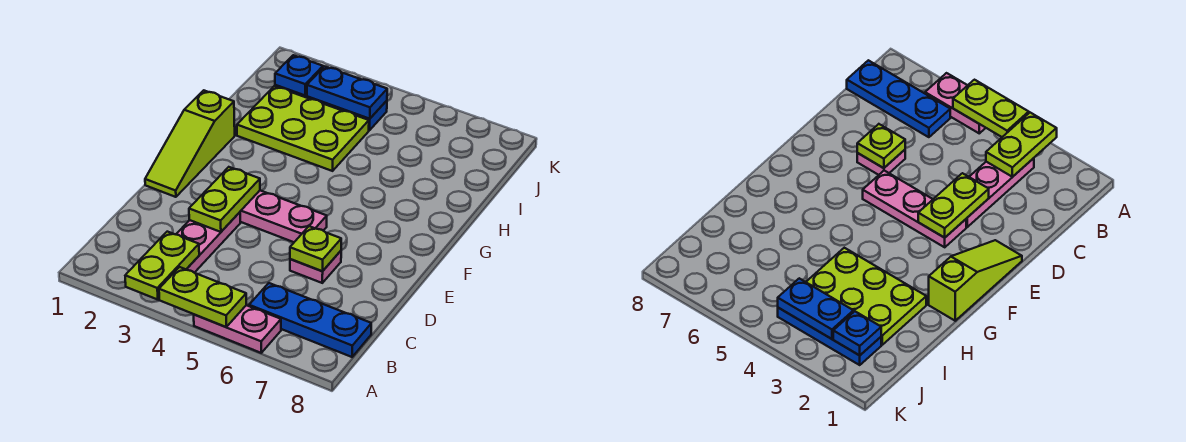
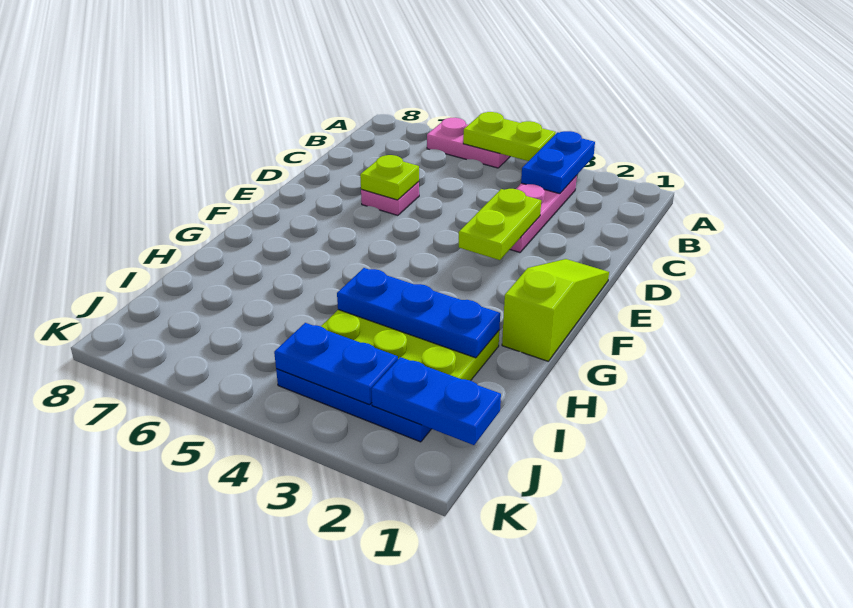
lime plate A3:B3 level 2 -> blue plate A3:B3 level 2
blue plate B6:B8 level 1 -> blue plate H2:H4 level 2
pink plate E3:E5 level 1 -> none
blue plate J2 level 2 -> blue plate J1:J2 level 2

